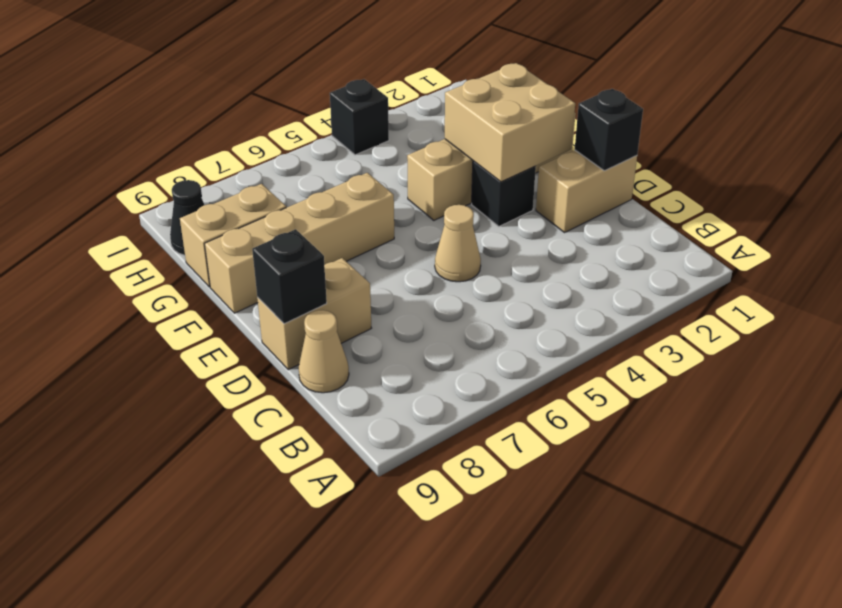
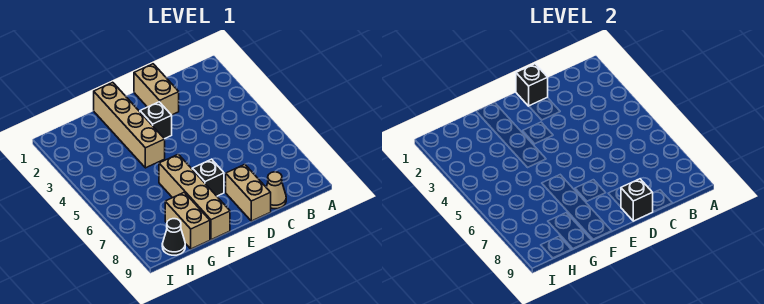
tan cone D5 level 1 -> none
tan brick E2:F3 level 2 -> none
black brick I4 level 1 -> black brick E7 level 1

